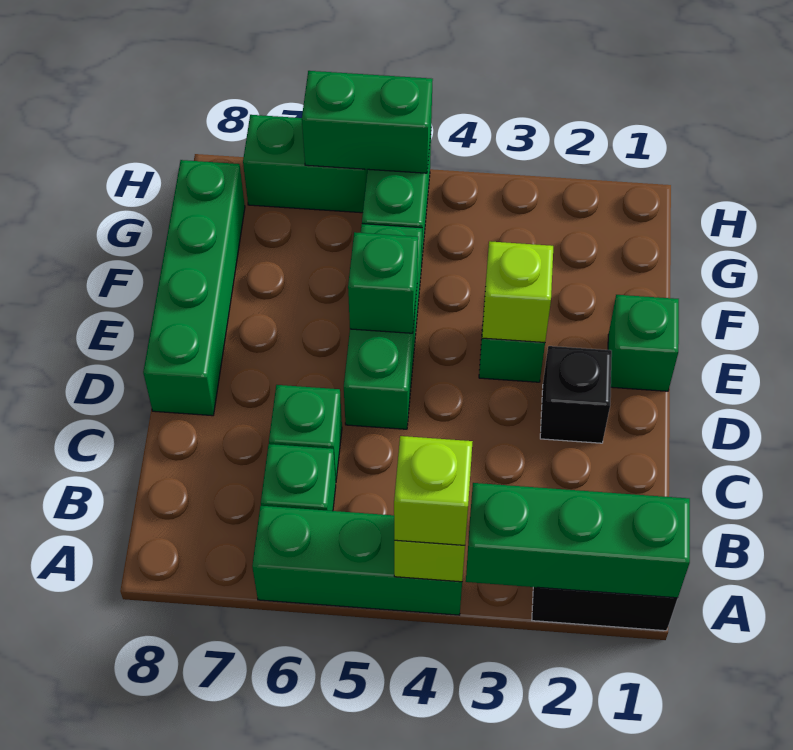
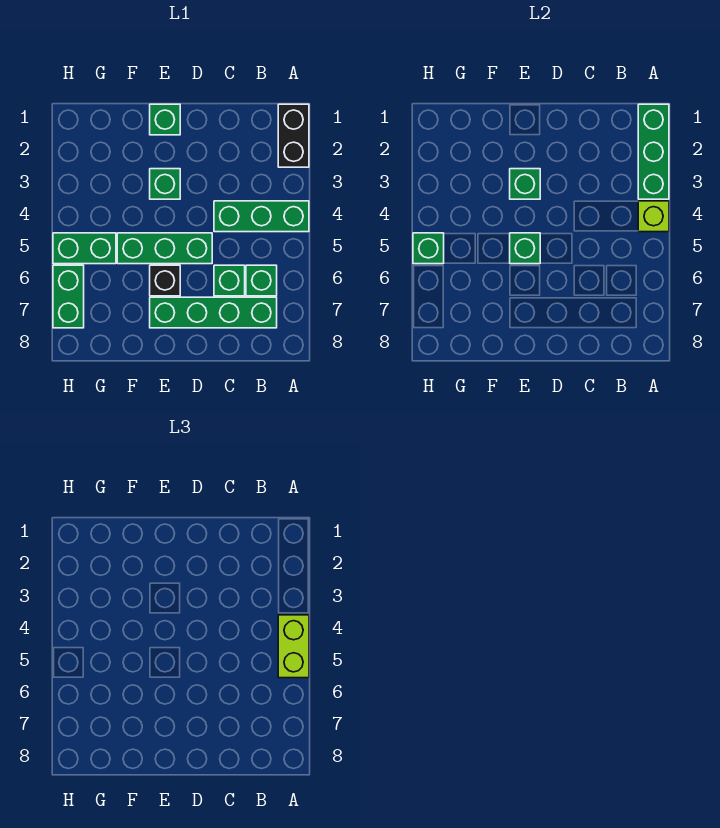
green brick A4:A6 level 1 -> green brick A4:C4 level 1
lime brick A4 level 3 -> lime brick A4:A5 level 3
black brick D2 level 1 -> black brick E6 level 1
green brick D8:G8 level 1 -> green brick B7:E7 level 1
lime brick E3 level 2 -> green brick E3 level 2
green brick H5:H6 level 2 -> green brick H5 level 2

